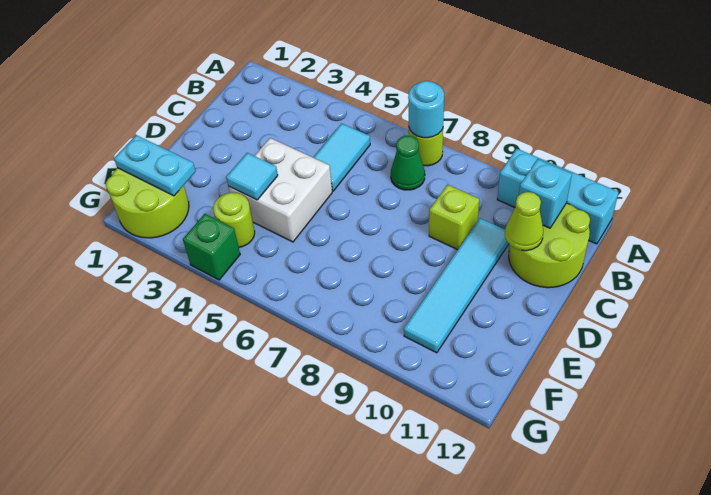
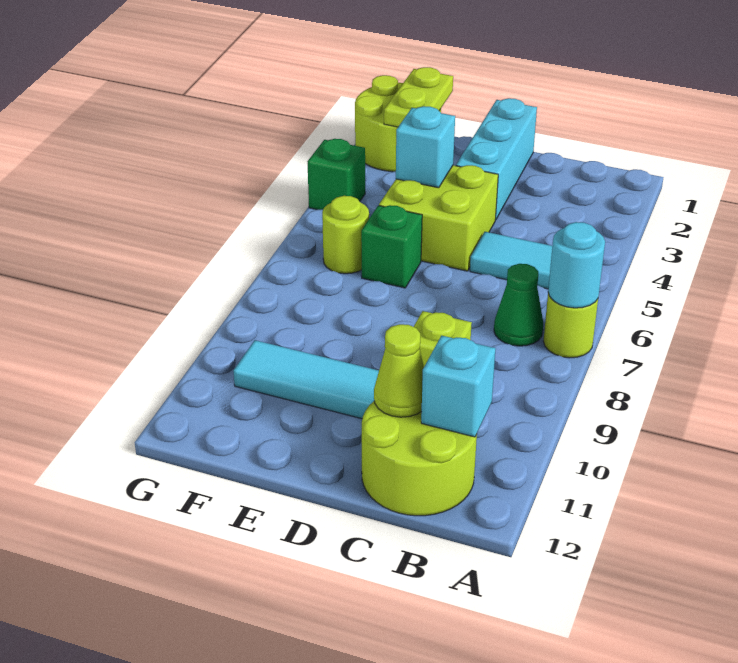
cyan brick A10:A12 level 1 -> cyan brick D1:D3 level 1
white brick D4:E5 level 1 -> lime brick D4:E5 level 1
cyan tile E4 level 2 -> cyan brick E4 level 2
none -> green brick E6 level 1
cyan plate F1:F2 level 2 -> lime plate F1:F2 level 2
lime round brick F4 level 1 -> lime round brick F6 level 1

